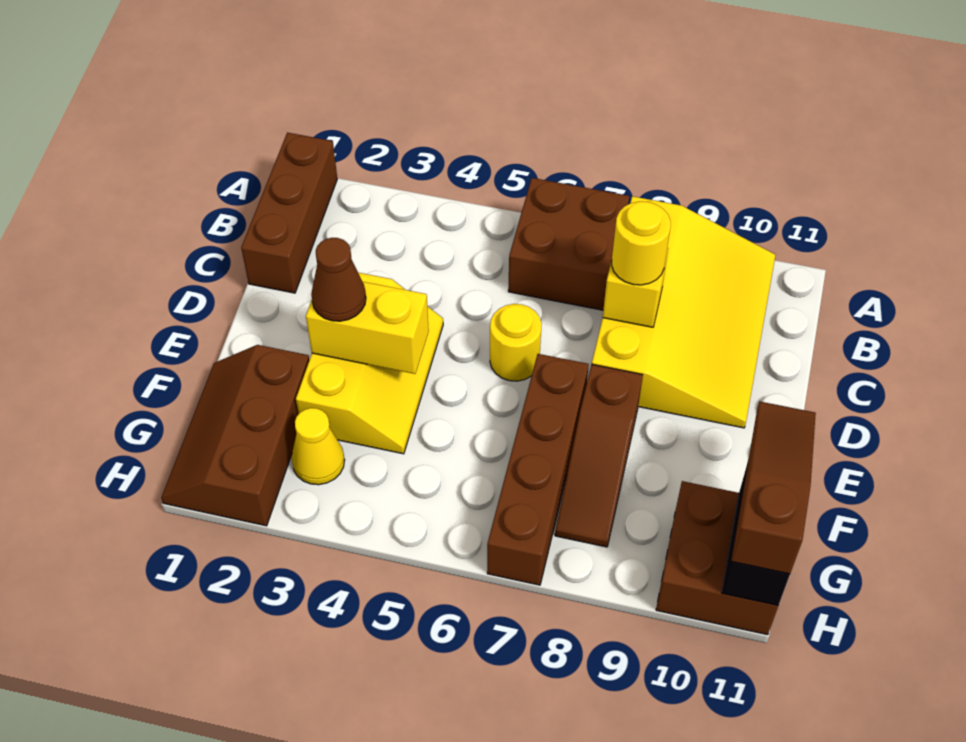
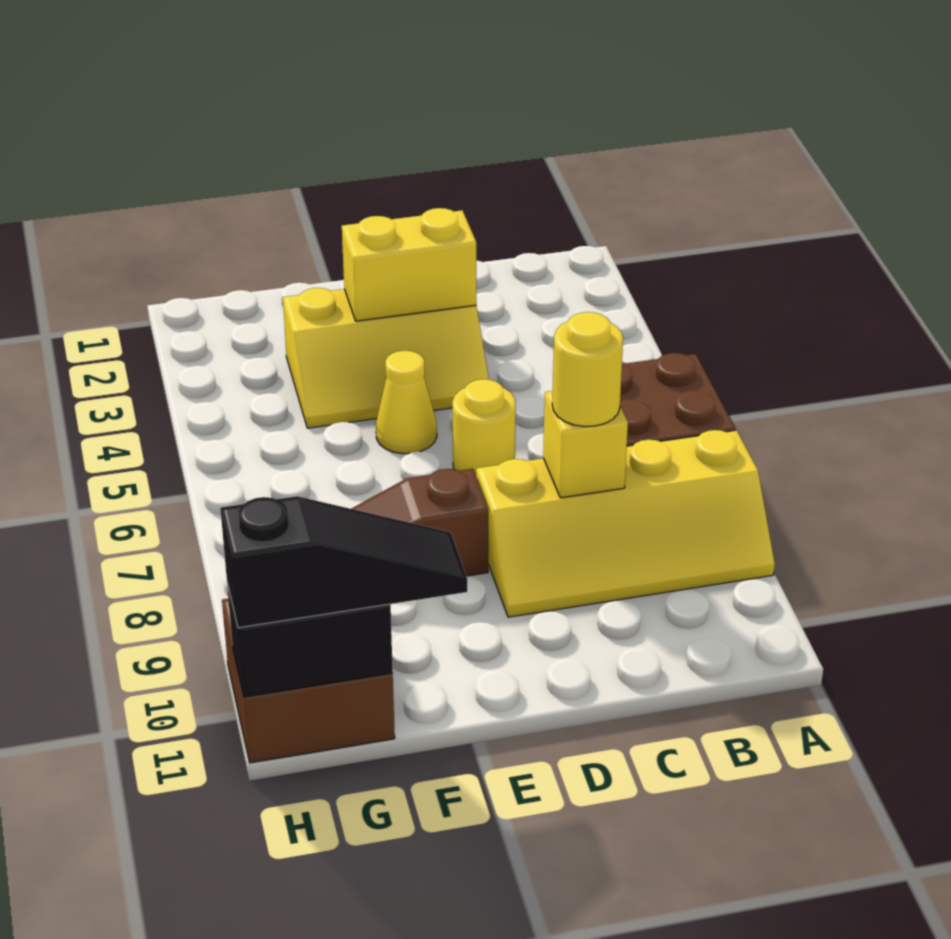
brown brick A1:C1 level 1 -> none
yellow slope A8:D10 level 1 top 8 -> yellow slope A8:D9 level 1 top 8
yellow brick E3:E4 level 2 -> yellow brick D3:E3 level 2
brown cone E3 level 3 -> none
brown brick E7:H7 level 1 -> none
brown slope F1:H2 level 1 top 2 -> none
brown slope F11:H11 level 3 top H -> black slope F11:H11 level 3 top H
yellow cone G3 level 1 -> yellow cone E5 level 1

